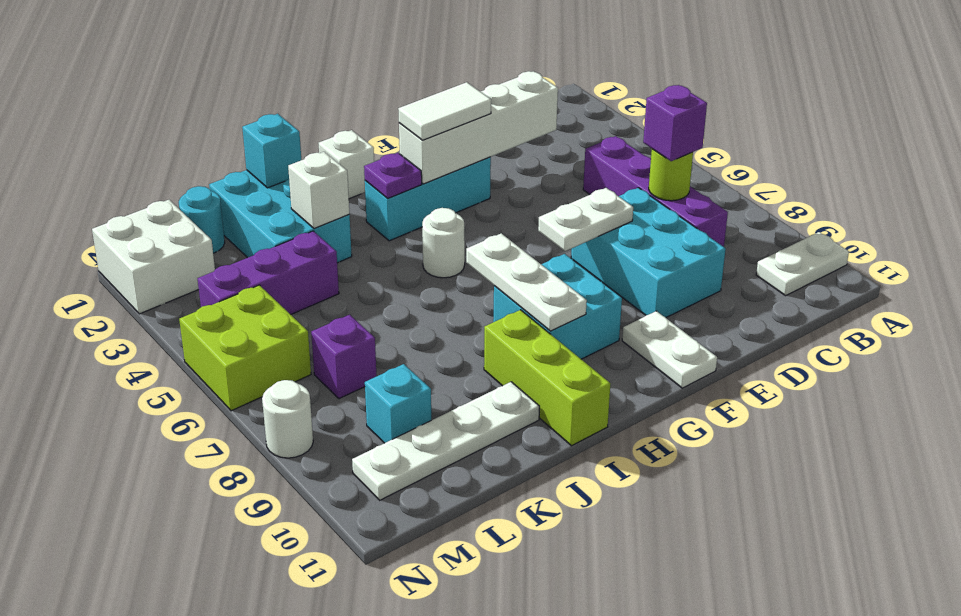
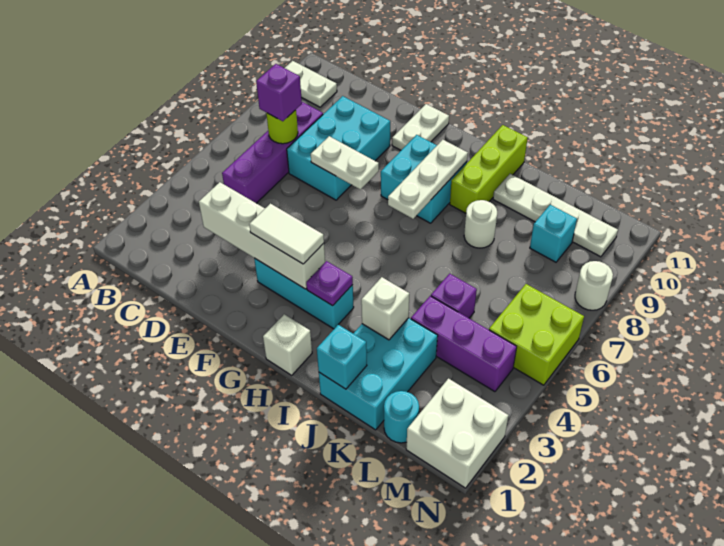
white round brick H5 level 1 -> white round brick J8 level 1
purple brick L7 level 1 -> purple brick K5 level 1

